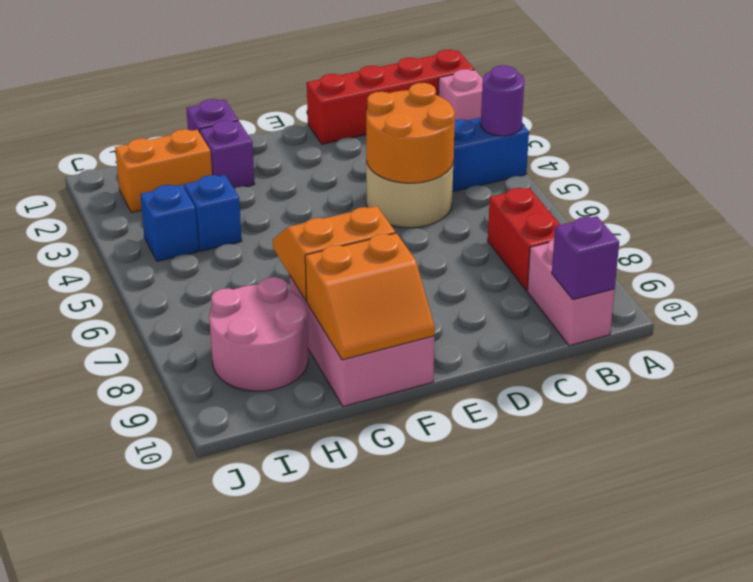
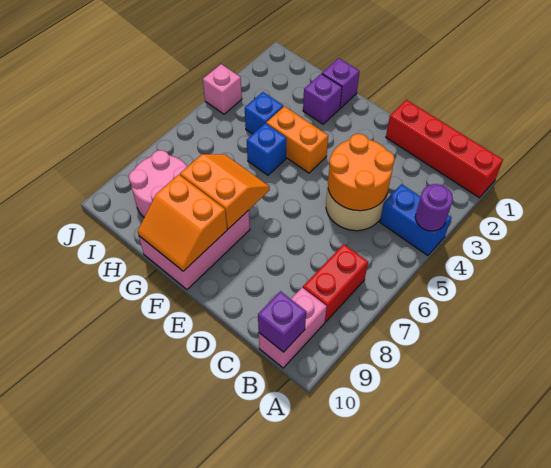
pink brick A2 level 1 -> pink brick J4 level 1
orange brick H2:I2 level 1 -> orange brick F4:G4 level 1
blue brick I4 level 1 -> blue brick G5 level 1

